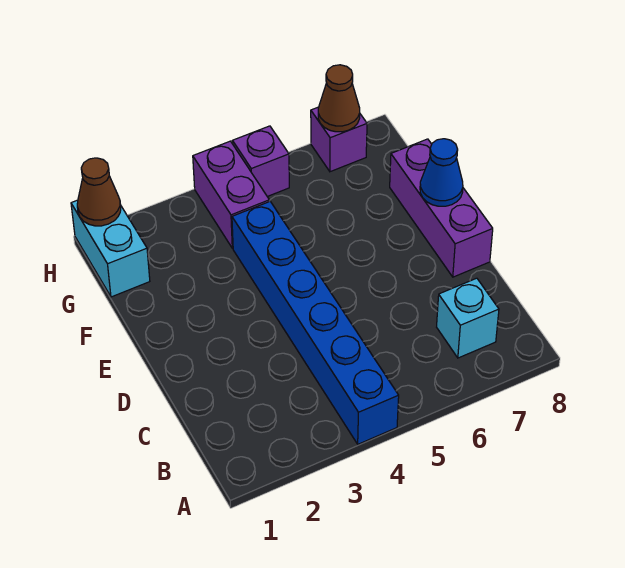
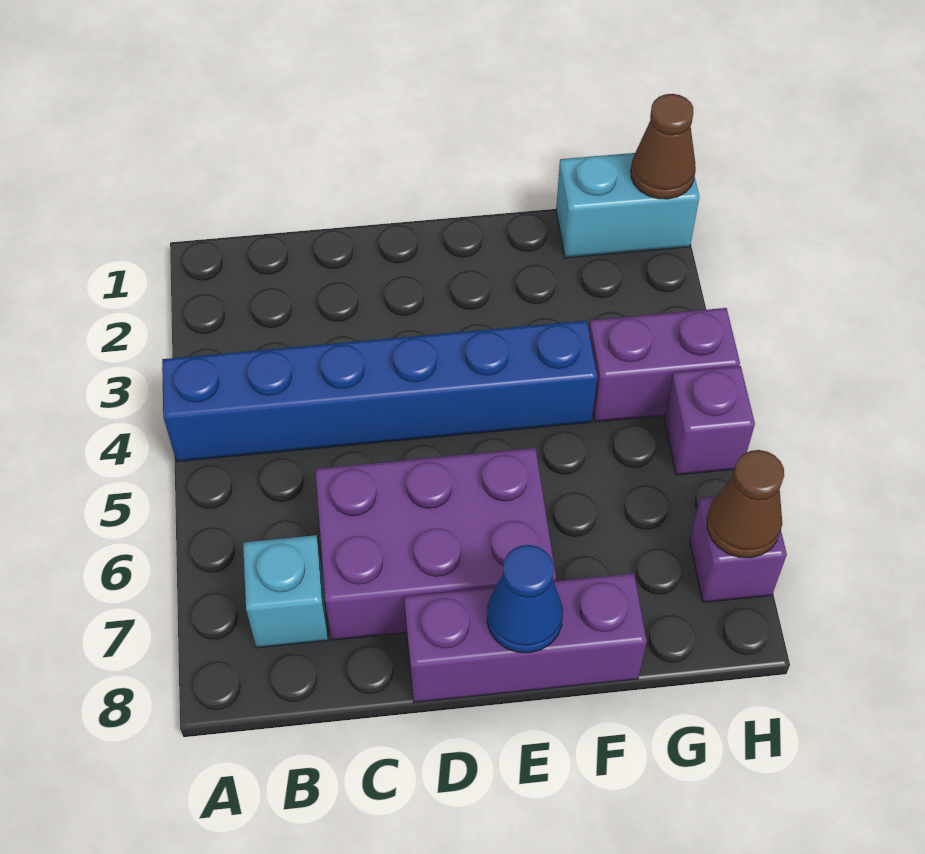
none -> purple brick C6:E7 level 1

